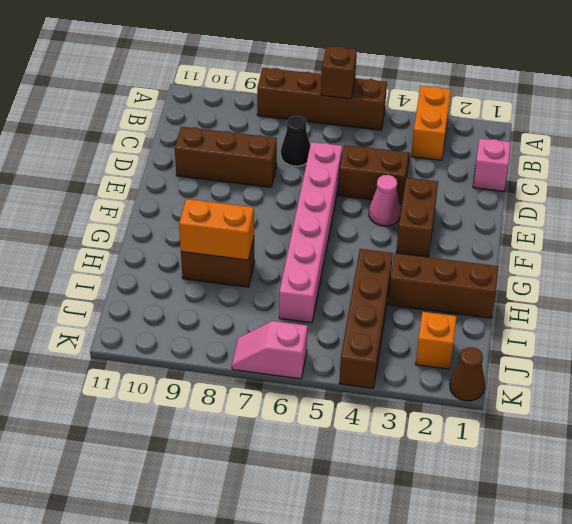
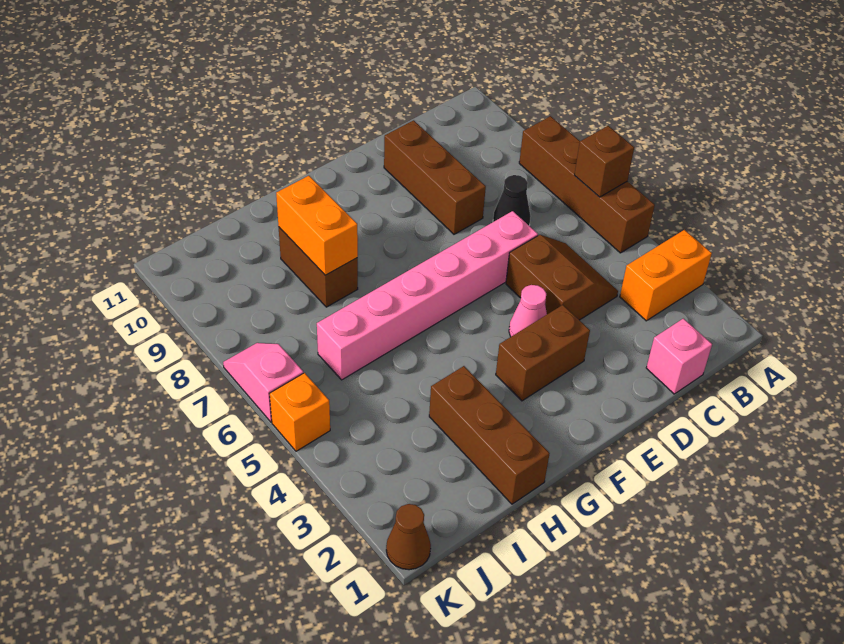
brown brick H4:K4 level 1 -> none
orange brick J2 level 1 -> orange brick K5 level 1

